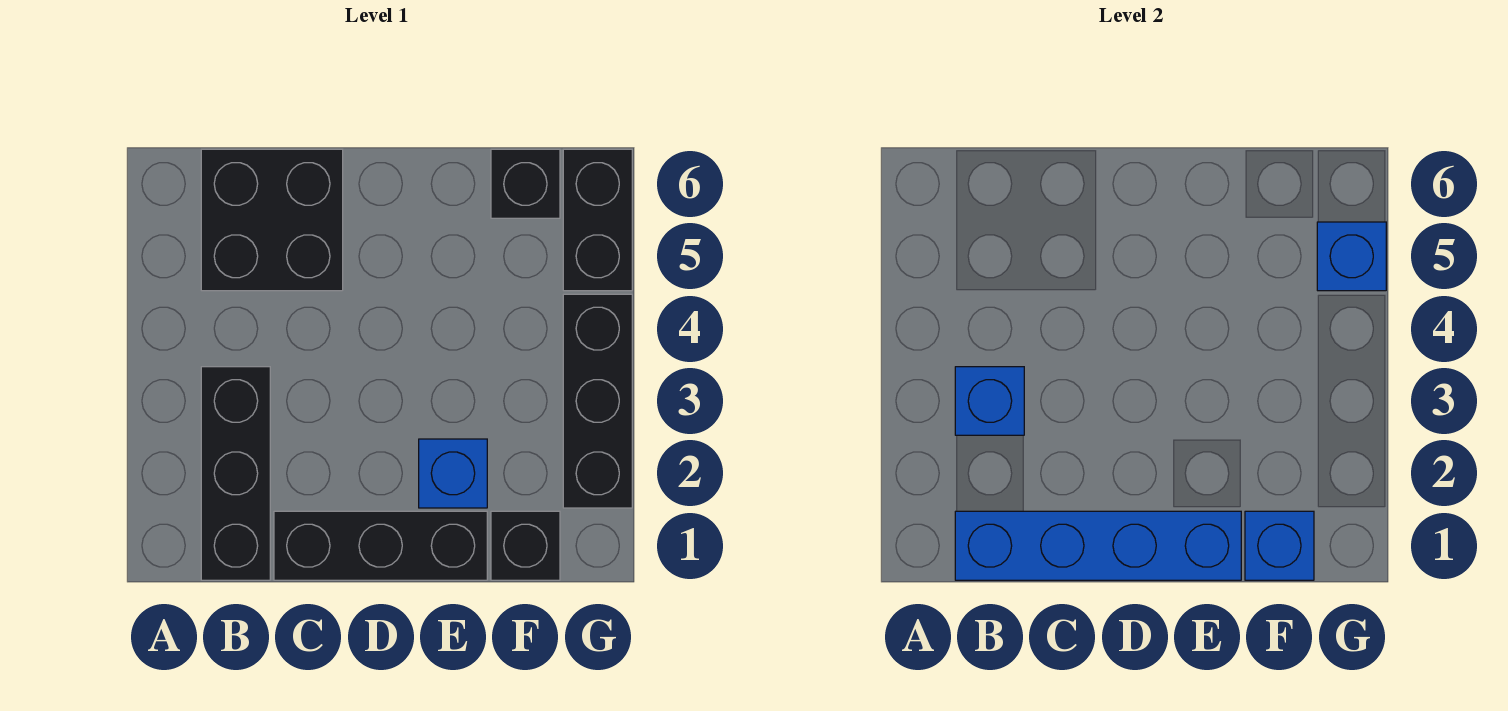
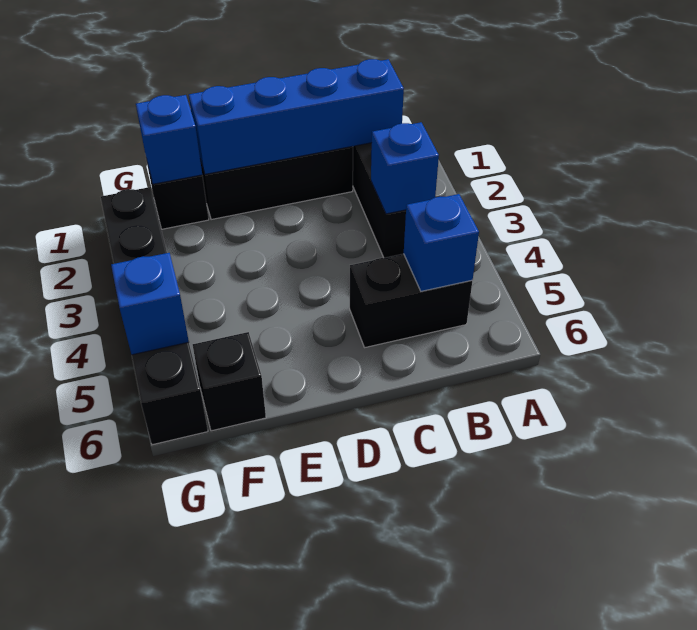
black brick B5:C6 level 1 -> black brick B5:C5 level 1
blue brick E2 level 1 -> blue brick B5 level 2

